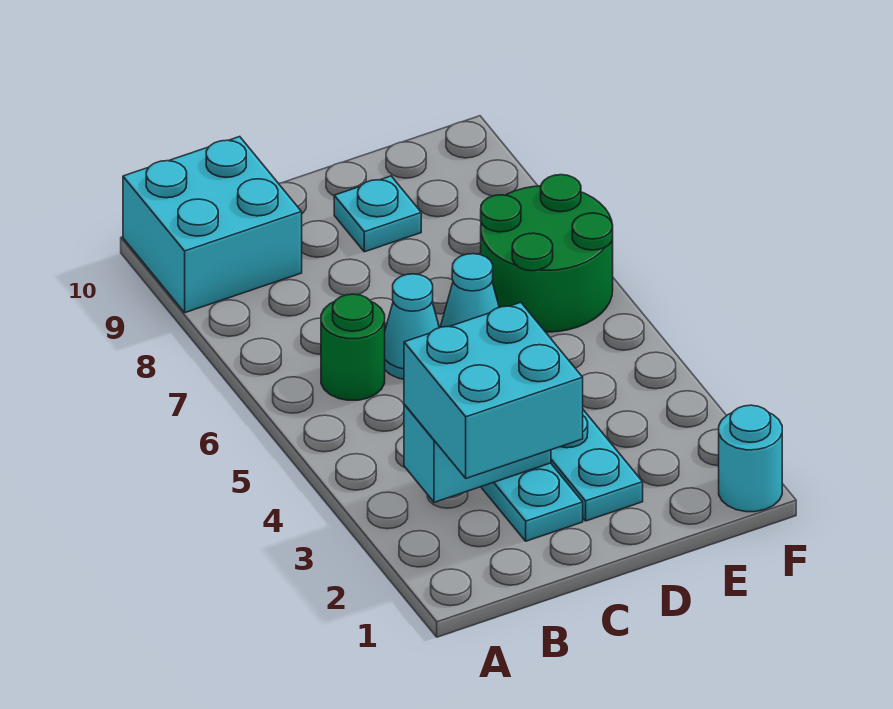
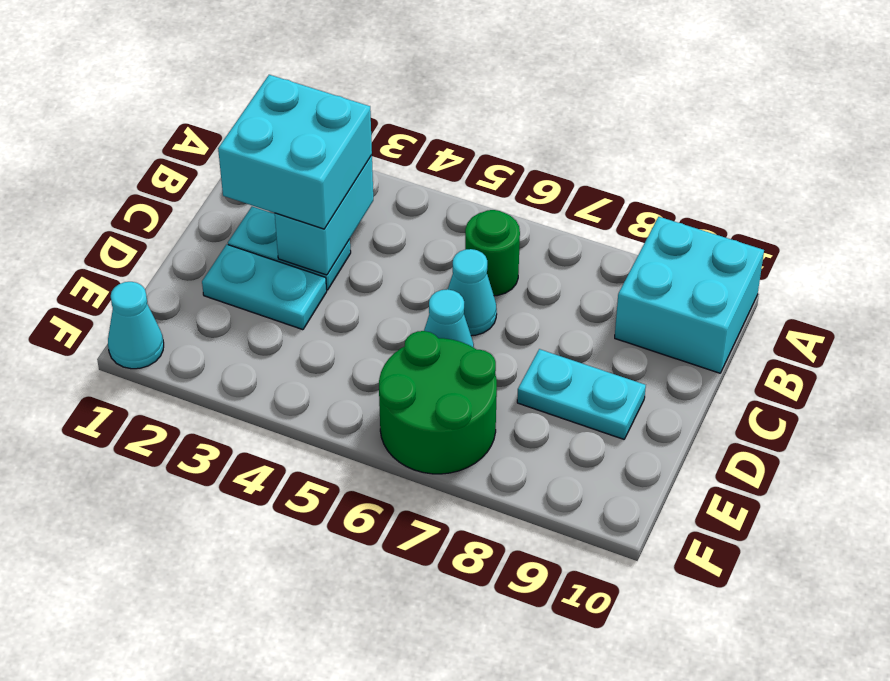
cyan plate D9 level 1 -> cyan plate D8:D9 level 1
cyan round brick F1 level 1 -> cyan cone F1 level 1

